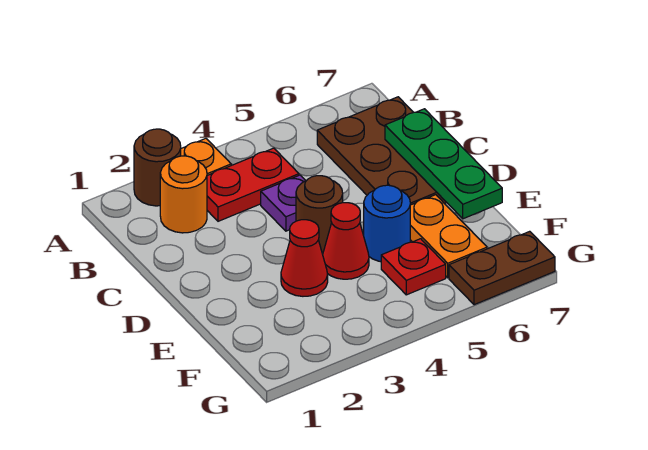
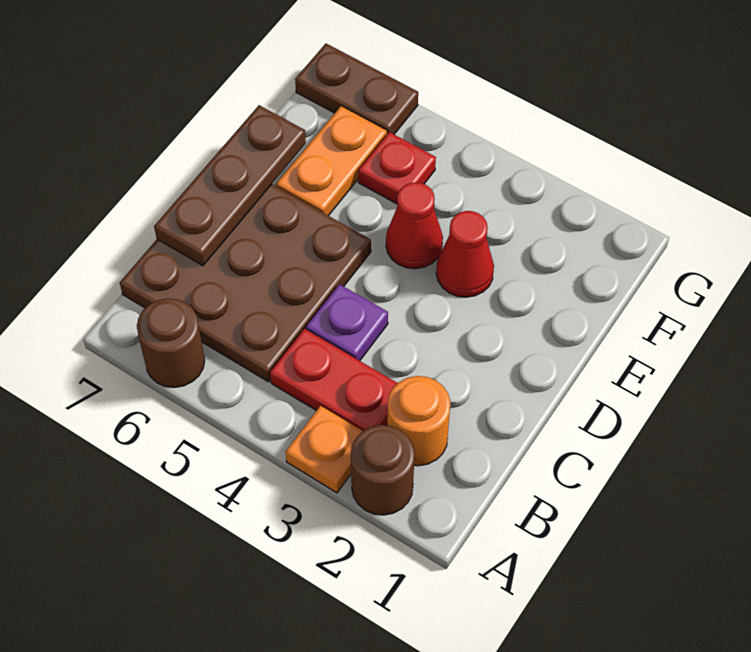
brown plate B6:D7 level 1 -> brown plate B5:D7 level 1
green plate C7:E7 level 2 -> brown plate C7:E7 level 2
brown round brick D4 level 1 -> brown round brick A6 level 1
blue round brick E5 level 1 -> none

